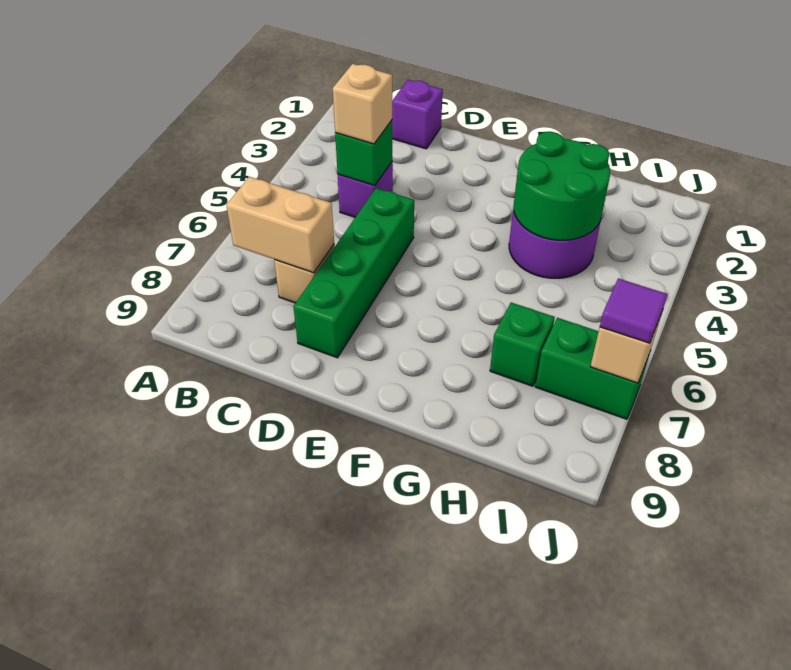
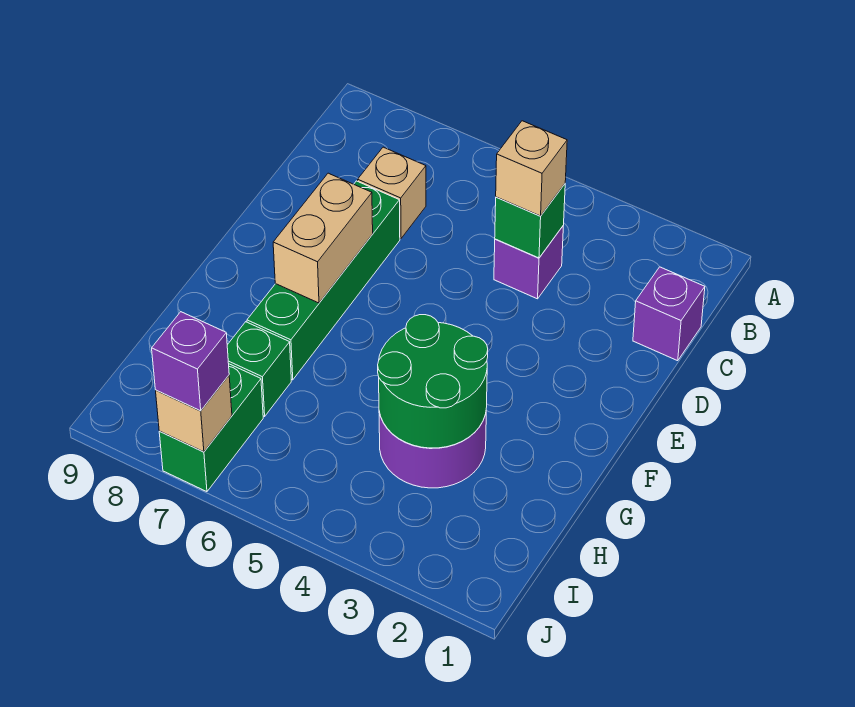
tan brick B7:C7 level 2 -> tan brick E7:F7 level 2
green brick D5:D8 level 1 -> green brick D7:G7 level 1
purple tile J7 level 3 -> purple brick J7 level 3

